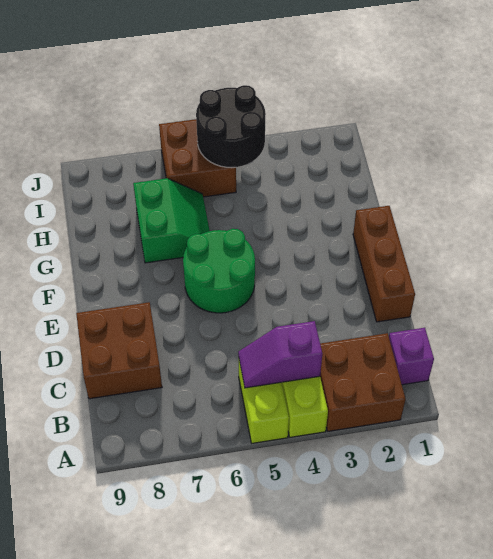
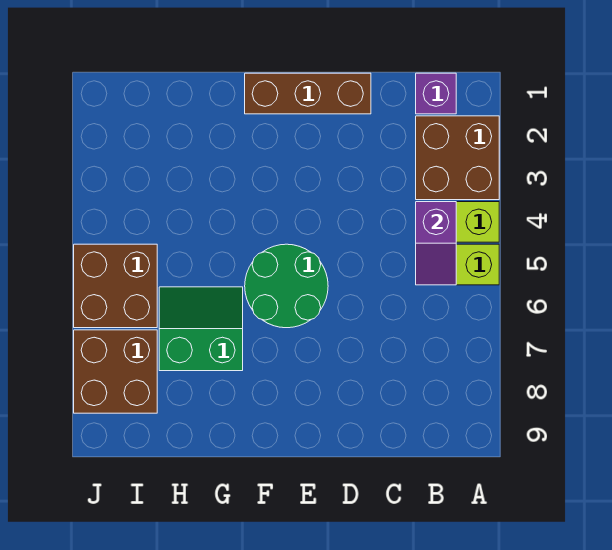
brown brick C8:D9 level 1 -> brown brick I7:J8 level 1
black round brick I4:J5 level 2 -> none

